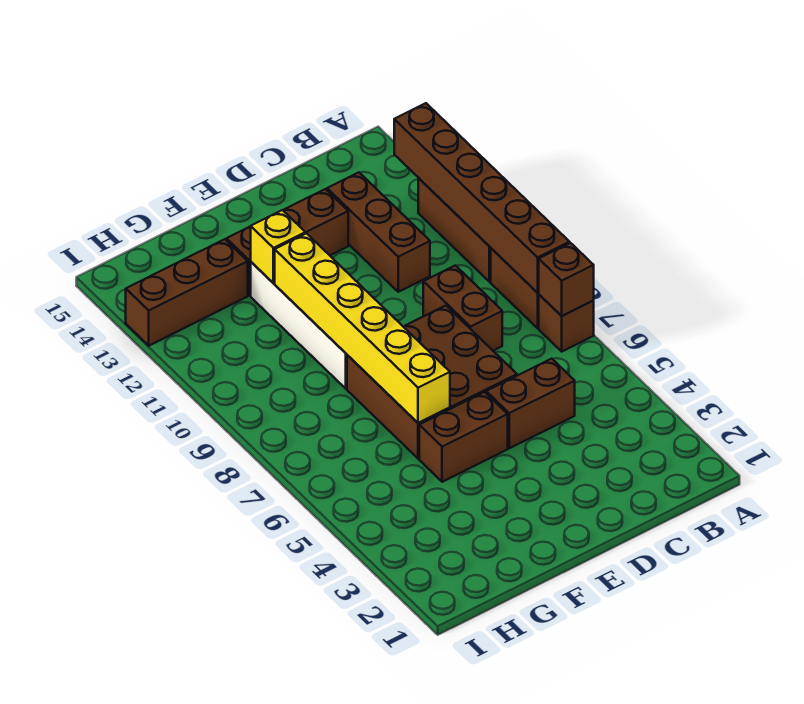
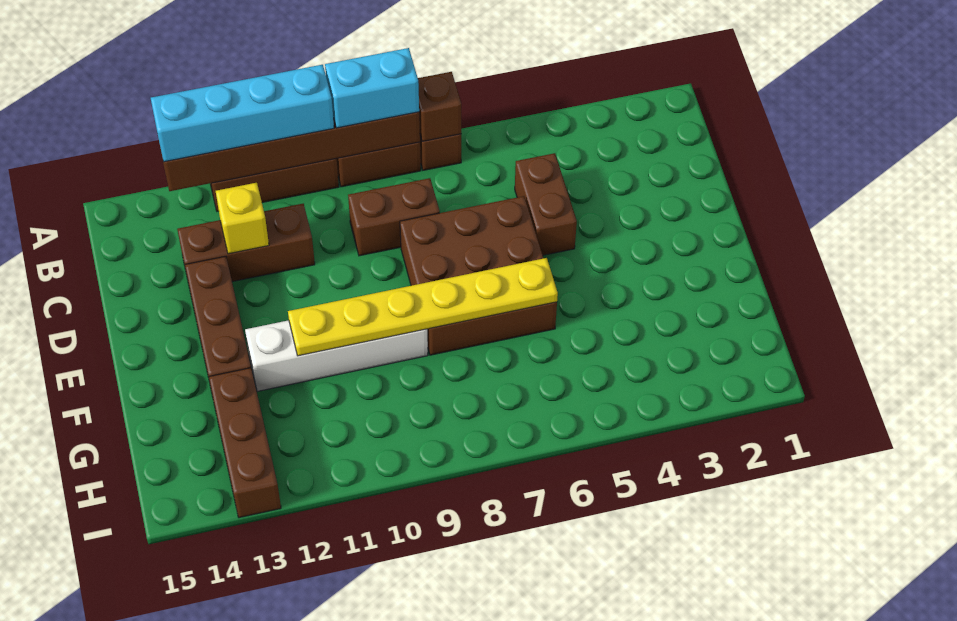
none -> cyan brick A8:A9 level 3
none -> cyan brick A10:A13 level 3
brown brick E5:F5 level 1 -> none
yellow brick F6:F11 level 2 -> yellow plate F6:F11 level 2
yellow brick F12 level 2 -> yellow brick C12 level 2

